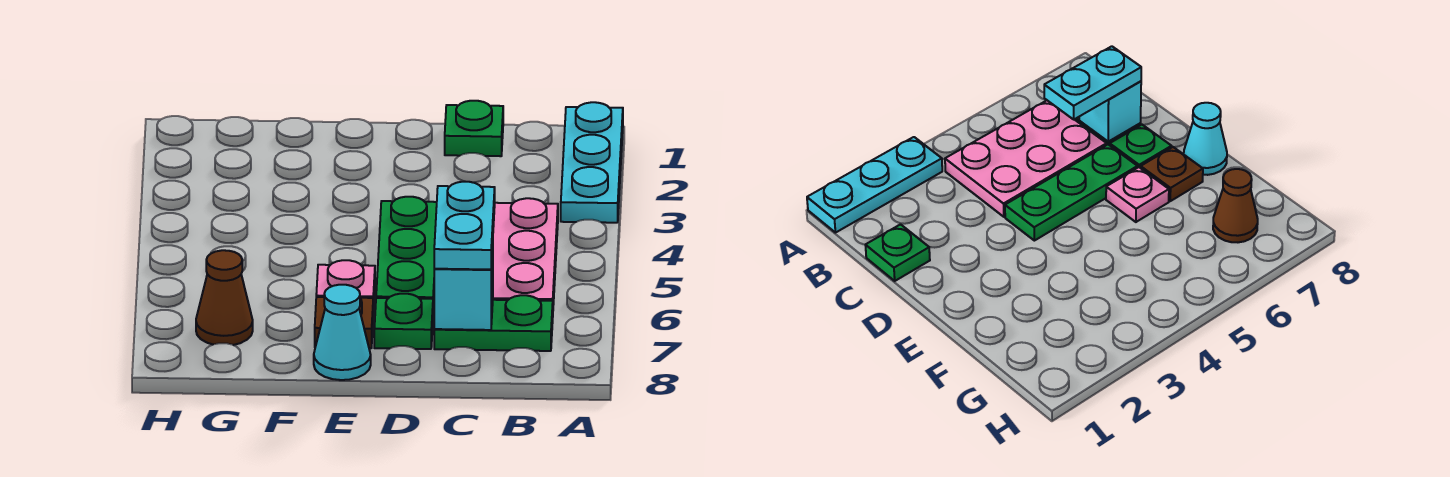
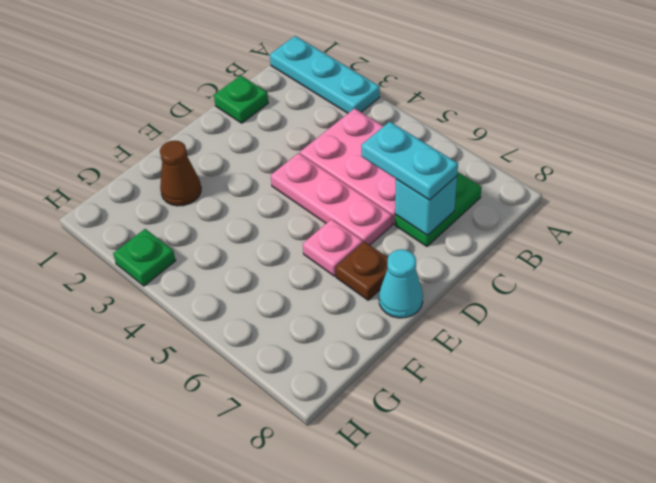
green plate D4:D6 level 1 -> pink plate D4:D6 level 1
green plate D7 level 1 -> green plate H3 level 1
brown cone G7 level 1 -> brown cone F2 level 1

